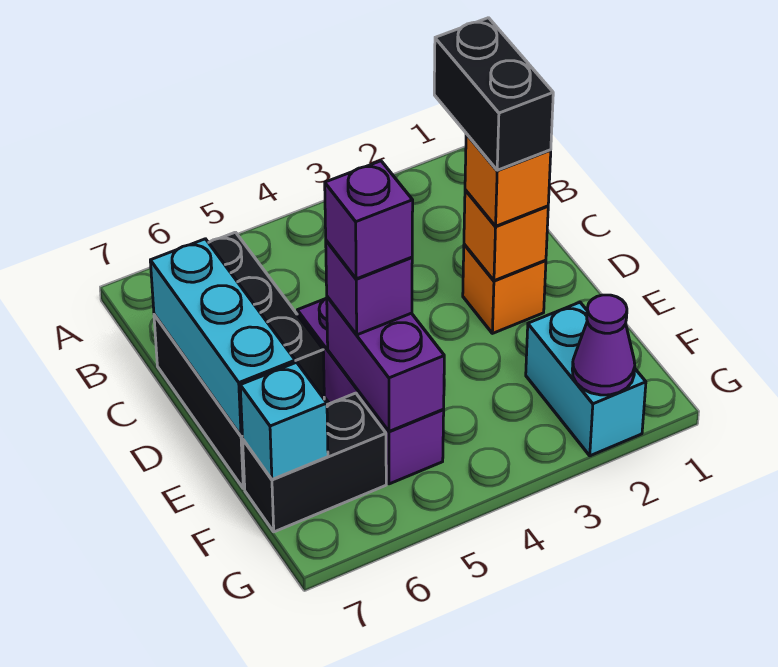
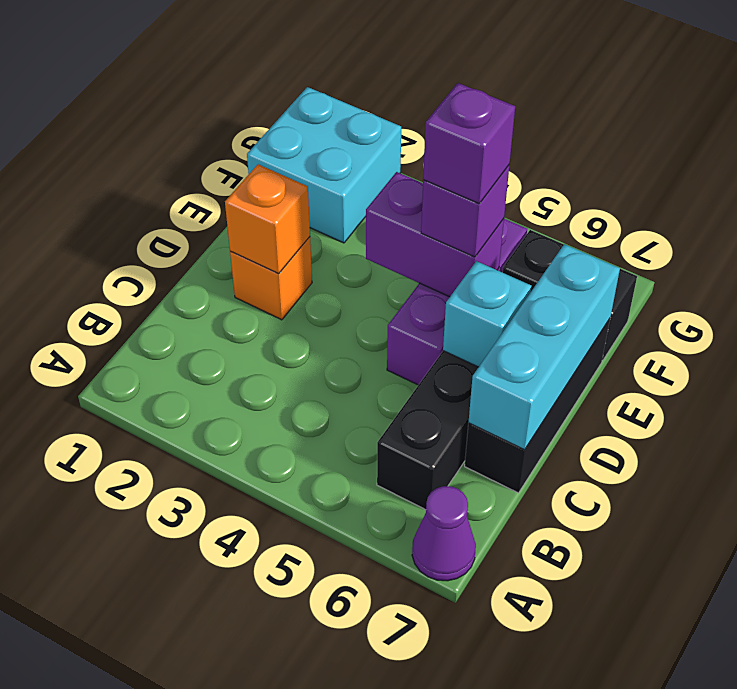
black brick C2:D2 level 4 -> none
orange brick D2 level 3 -> none
purple brick E5:F5 level 2 -> purple brick E4:E5 level 2
cyan brick F2:G2 level 1 -> cyan brick F1:G2 level 1
cyan brick F7 level 2 -> cyan brick D6 level 2
purple cone G2 level 2 -> purple cone A7 level 1

